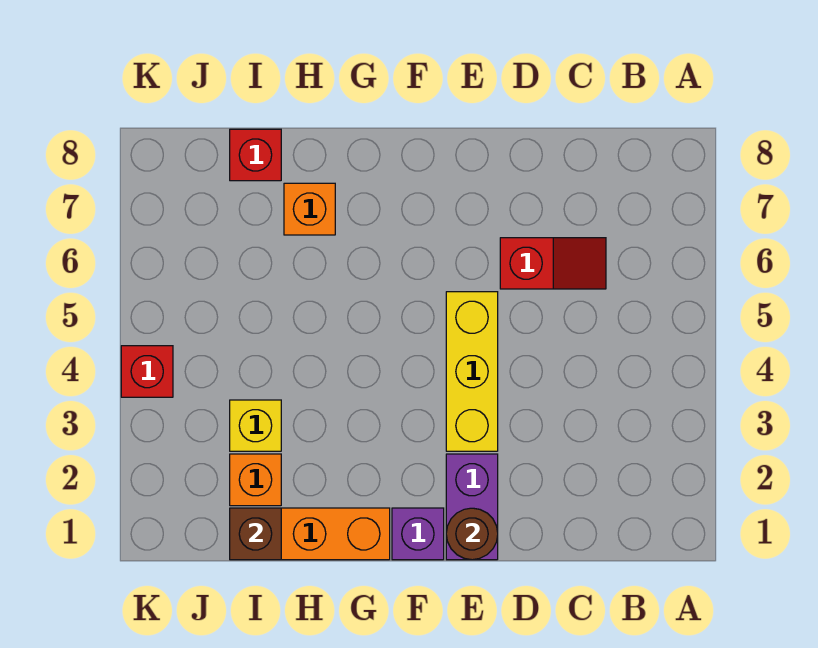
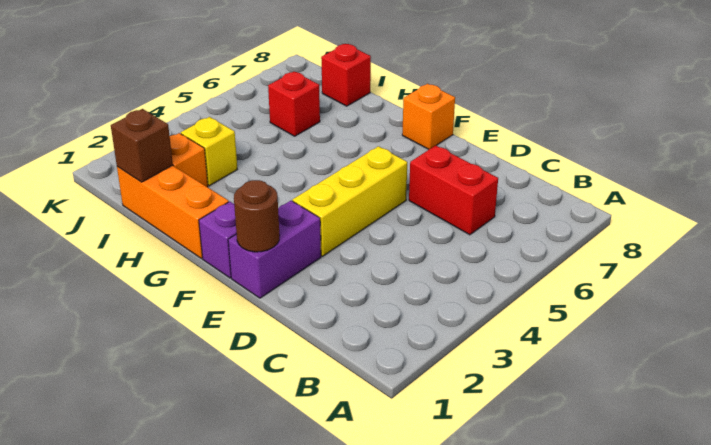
red slope C6:D6 level 1 top D -> red brick C6:D6 level 1
orange brick H7 level 1 -> orange brick F8 level 1
red brick K4 level 1 -> red brick I6 level 1

